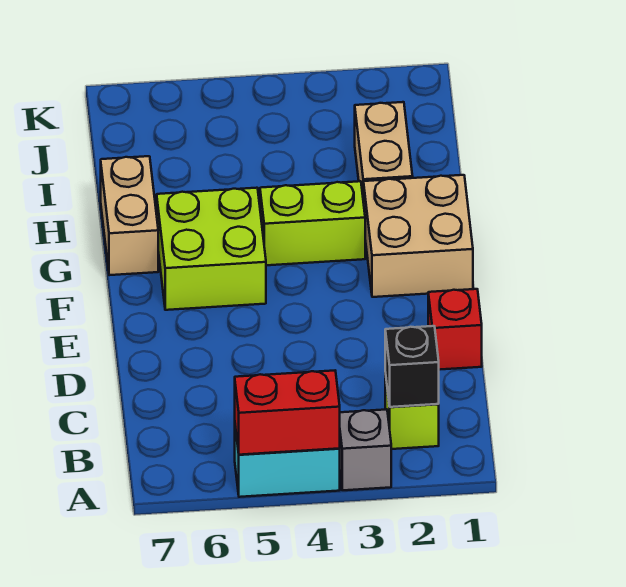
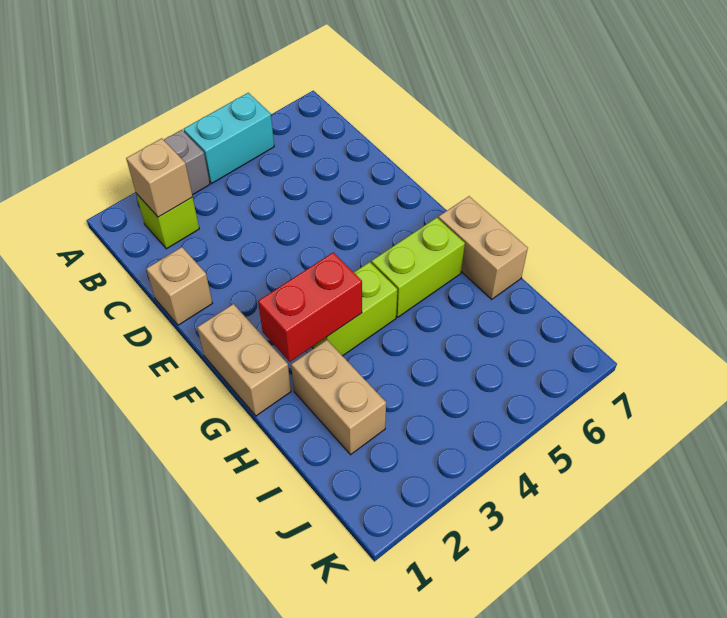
red brick A4:A5 level 2 -> red brick G2:G3 level 2
black brick B2 level 2 -> tan brick B2 level 2
red brick D1 level 1 -> tan brick D1 level 1
tan brick F1:G2 level 1 -> tan brick F1:G1 level 1
lime brick F5:G6 level 1 -> lime brick G5:G6 level 1

